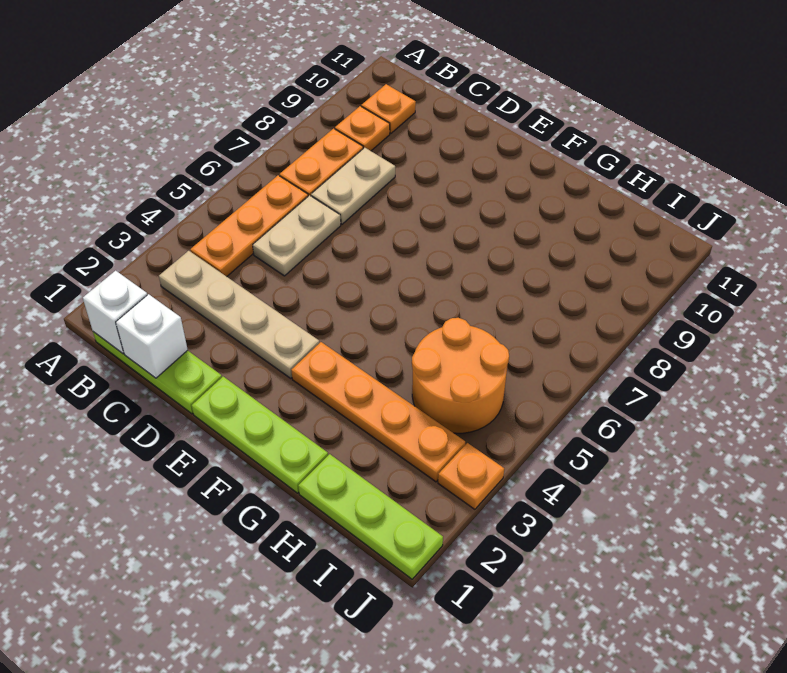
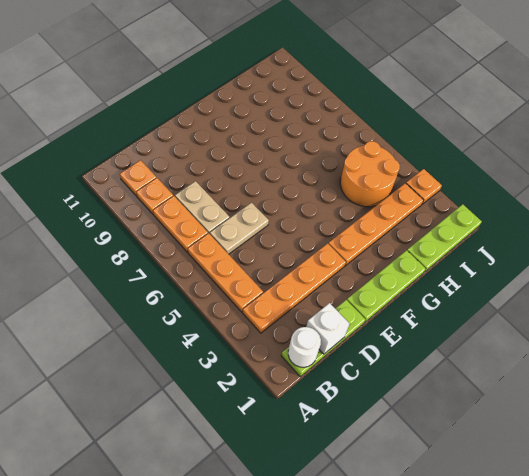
white brick B1 level 2 -> white round brick B1 level 2
tan plate B3:E3 level 1 -> orange plate B3:E3 level 1
tan plate C5:C6 level 1 -> tan plate C6:D6 level 1

